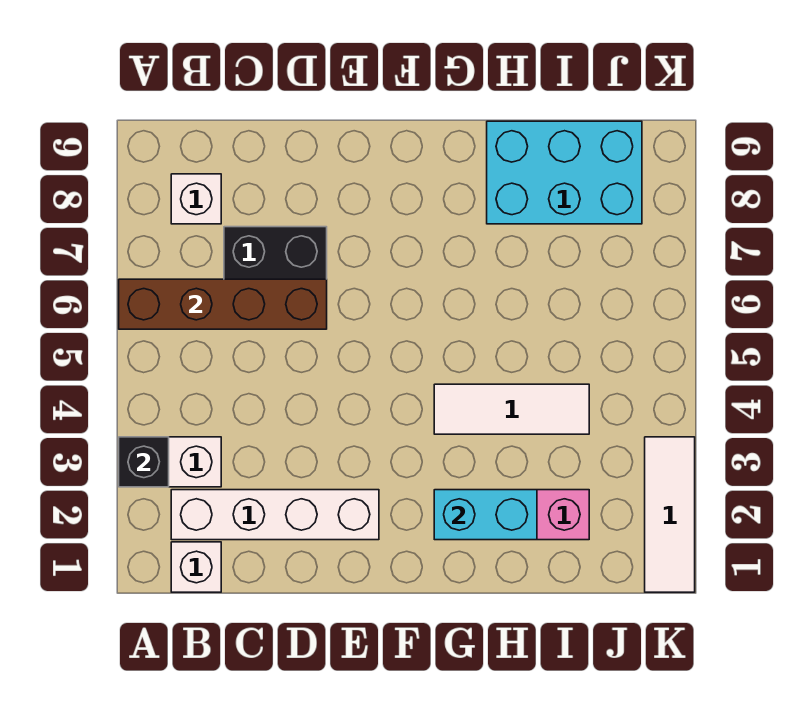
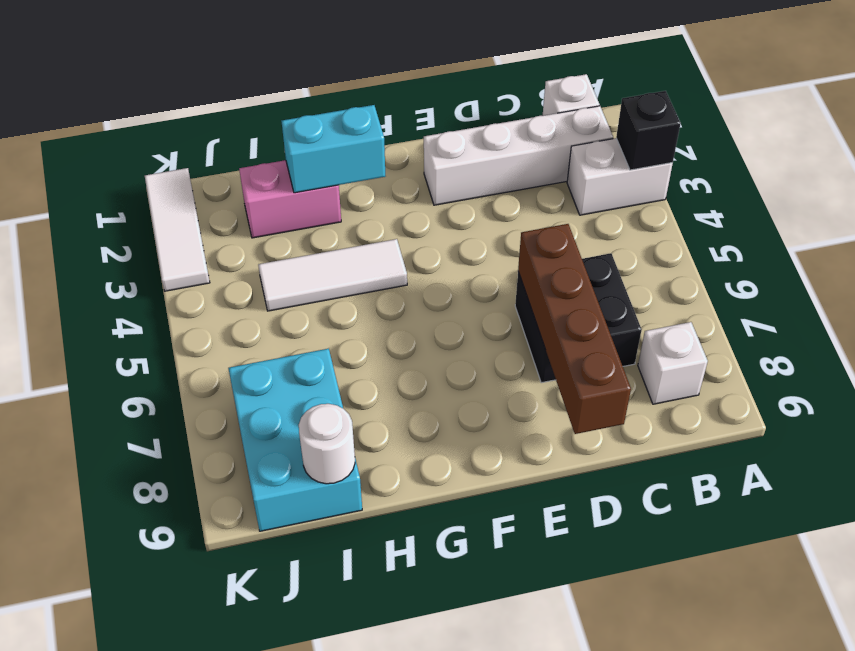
brown brick A6:D6 level 2 -> brown brick D6:D9 level 2
cyan brick H8:J9 level 1 -> cyan brick I7:J9 level 1
none -> white round brick I9 level 2

